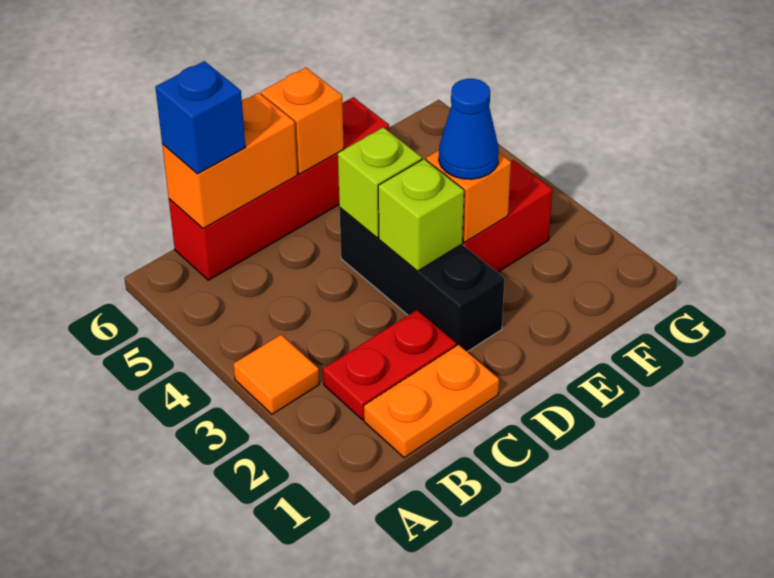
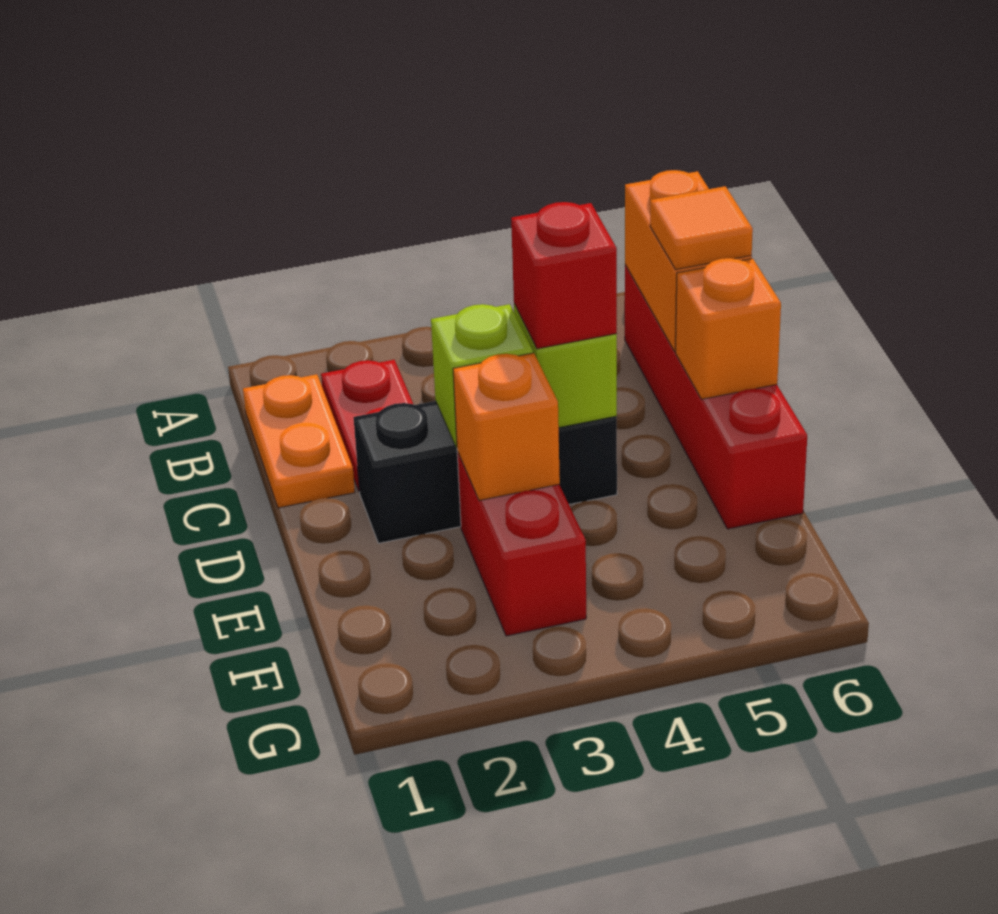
orange tile A3 level 1 -> orange tile C6 level 3
blue brick B6 level 3 -> none
none -> red brick D4 level 3
blue cone E3 level 3 -> none

